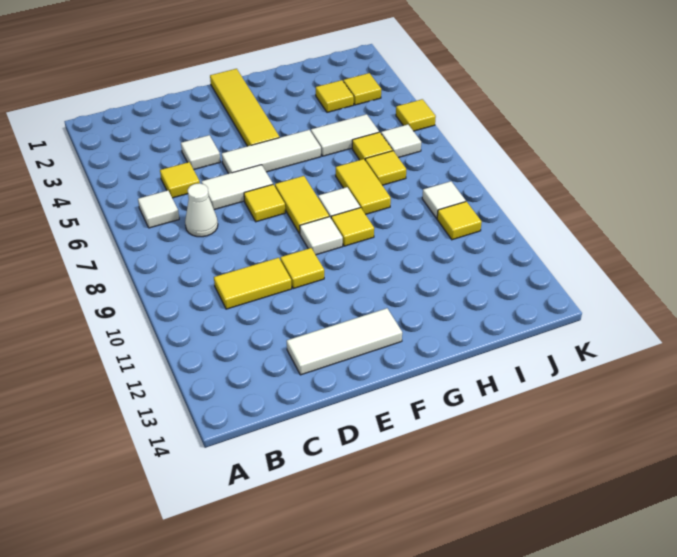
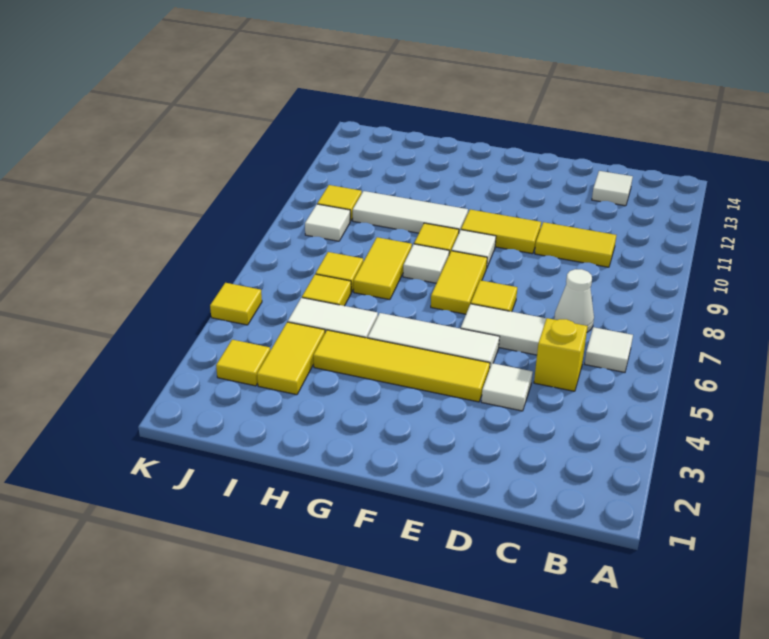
yellow tile C5 level 1 -> yellow brick C5 level 1
white tile D13:F13 level 1 -> white tile G10:I10 level 1
yellow tile E10 level 1 -> yellow tile E10:F10 level 1
yellow tile F1:F4 level 1 -> yellow tile E4:H4 level 1
yellow tile I3 level 1 -> yellow tile I3:I4 level 1
white tile J6 level 1 -> white tile C13 level 1

